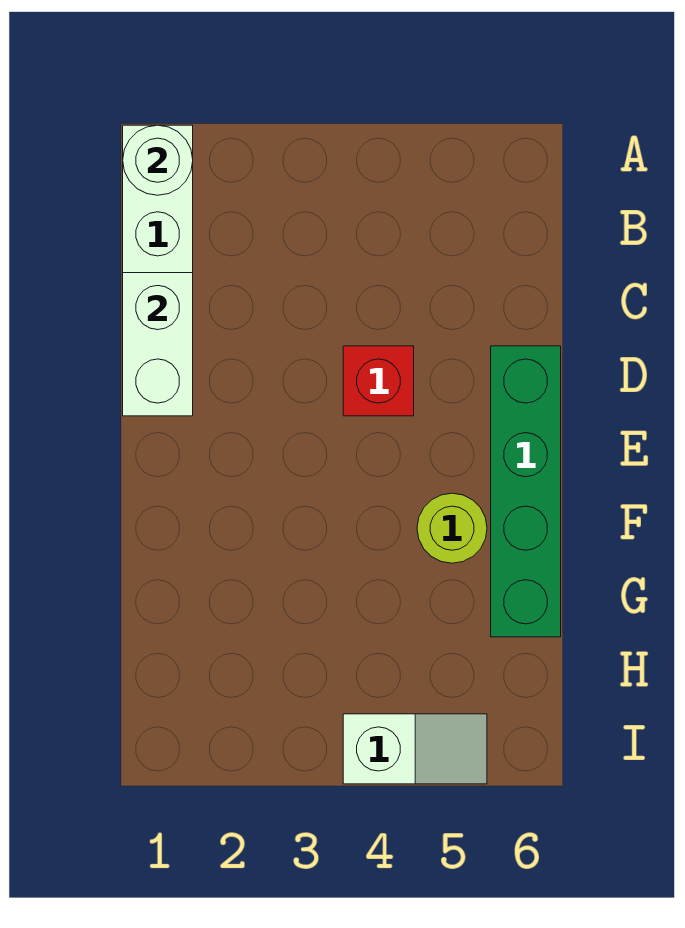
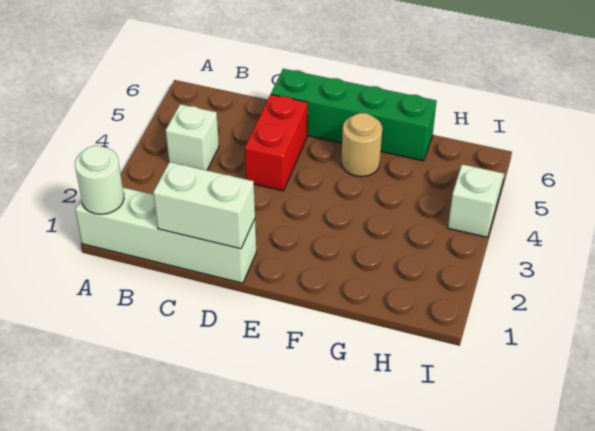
none -> white brick B4 level 1
red brick D4 level 1 -> red brick D4:D5 level 1
lime round brick F5 level 1 -> tan round brick F5 level 1

